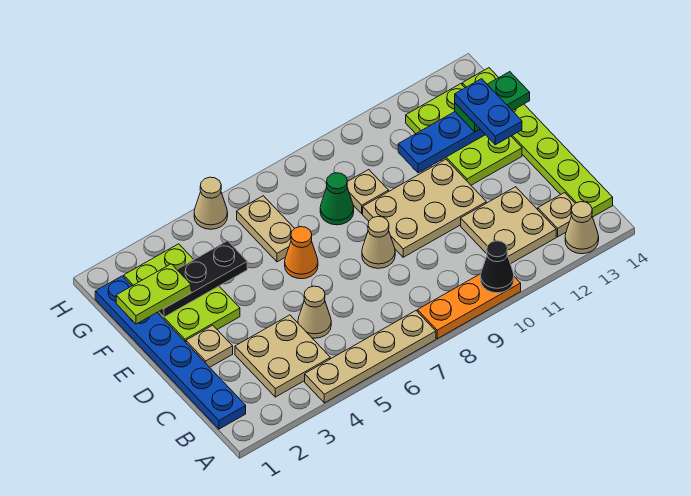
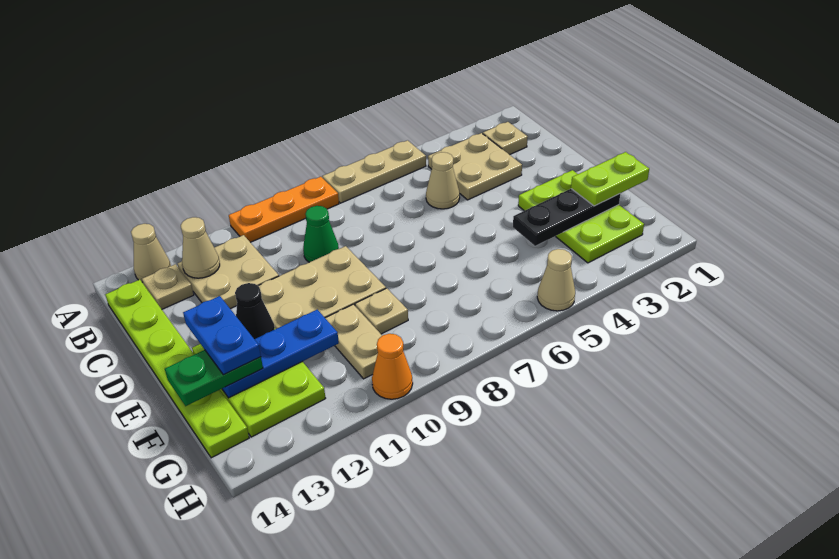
tan plate A4:A7 level 1 -> tan plate A5:A7 level 1
black cone A10 level 2 -> black cone E12 level 2
blue plate B1:G1 level 1 -> none
tan plate D2 level 1 -> tan plate B2 level 1
tan cone D8 level 1 -> tan cone B12 level 2
orange cone E6 level 1 -> orange cone H10 level 1
tan plate F6:G6 level 1 -> tan plate F10:G10 level 1
green cone F8 level 1 -> green cone C9 level 1

